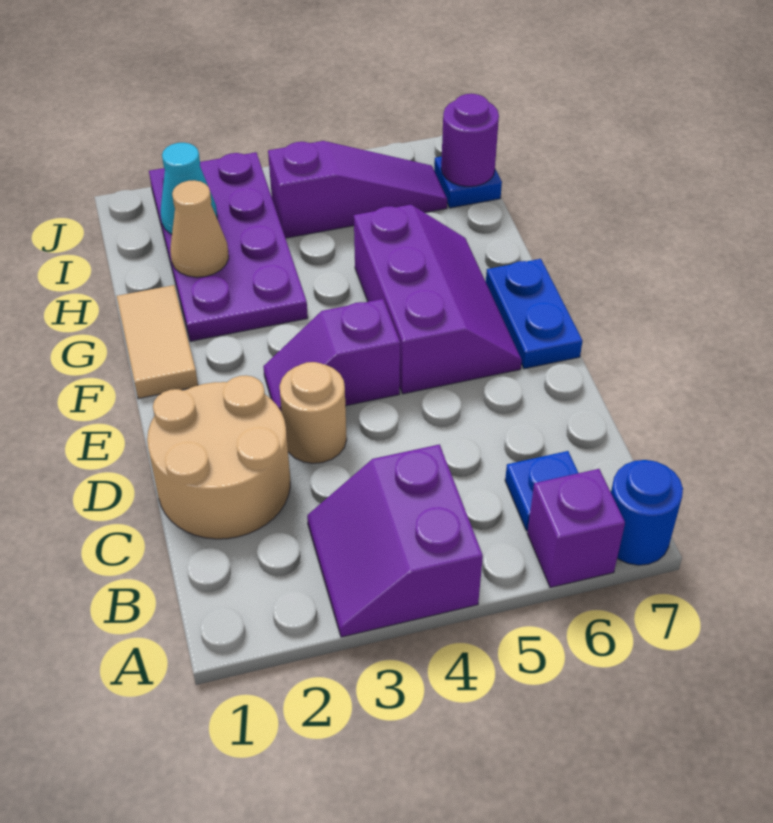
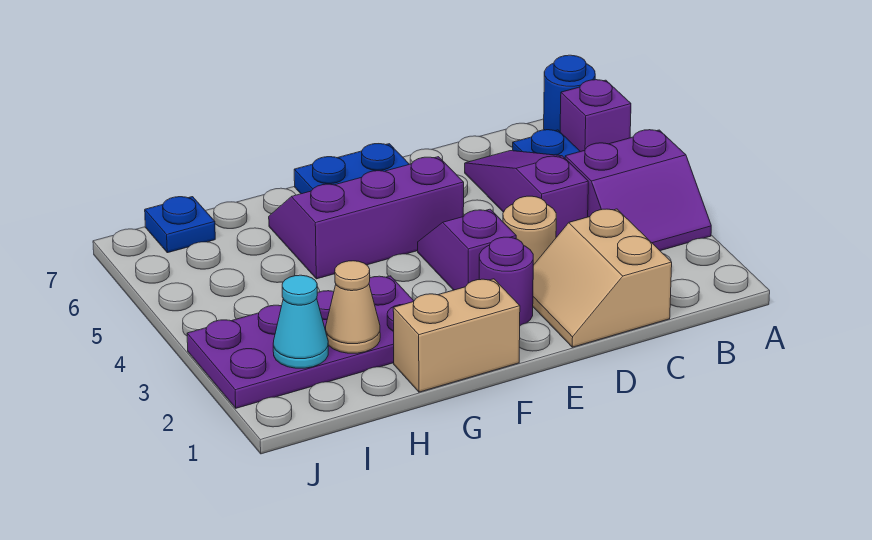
tan round brick C1:D2 level 1 -> tan slope C1:D2 level 1 top C
purple slope E3:E4 level 1 top 4 -> purple slope E3:E4 level 1 top 3
tan tile F1:G1 level 1 -> tan brick F1:G1 level 1
purple slope I4:I6 level 1 top 4 -> purple slope C4:C6 level 1 top 4
purple round brick I7 level 2 -> purple round brick E2 level 1

